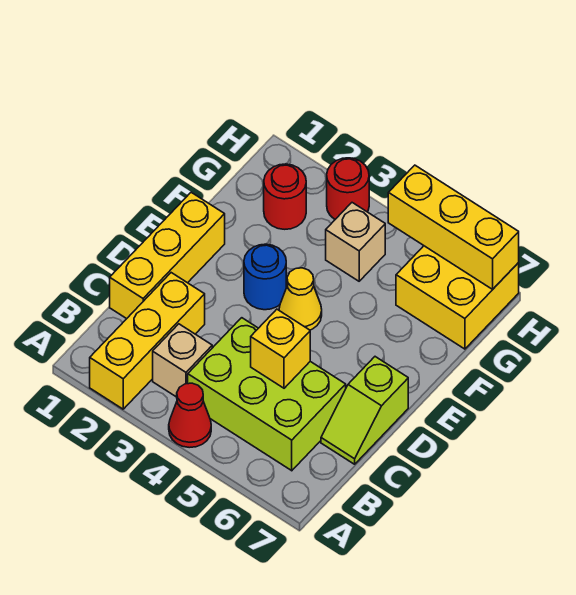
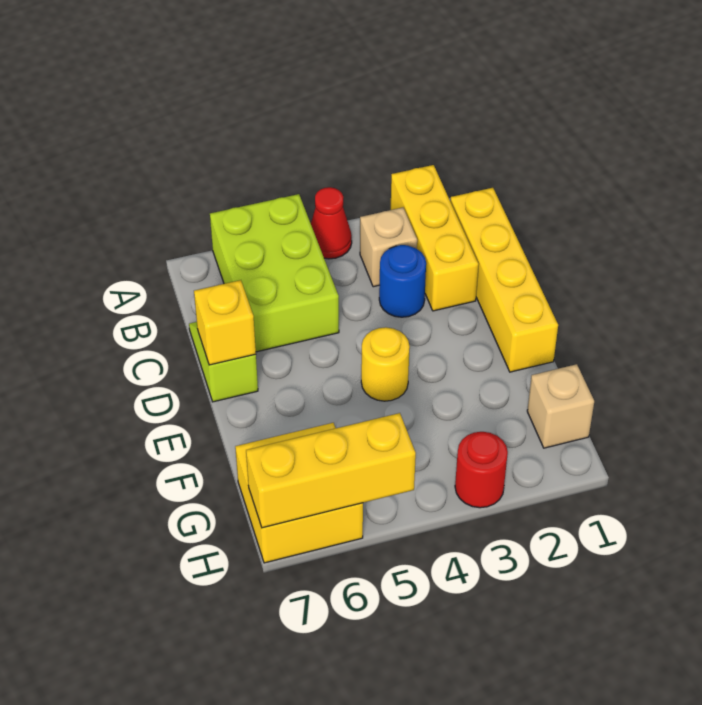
lime brick B4:C6 level 1 -> lime brick A5:C6 level 1
yellow brick C1:E1 level 1 -> yellow brick B1:E1 level 1
yellow brick C5 level 2 -> yellow brick D7 level 2
blue round brick E3 level 1 -> blue round brick C3 level 1
yellow cone E4 level 1 -> yellow round brick E4 level 1
red round brick G2 level 1 -> none
tan brick G4 level 1 -> tan brick G1 level 1

